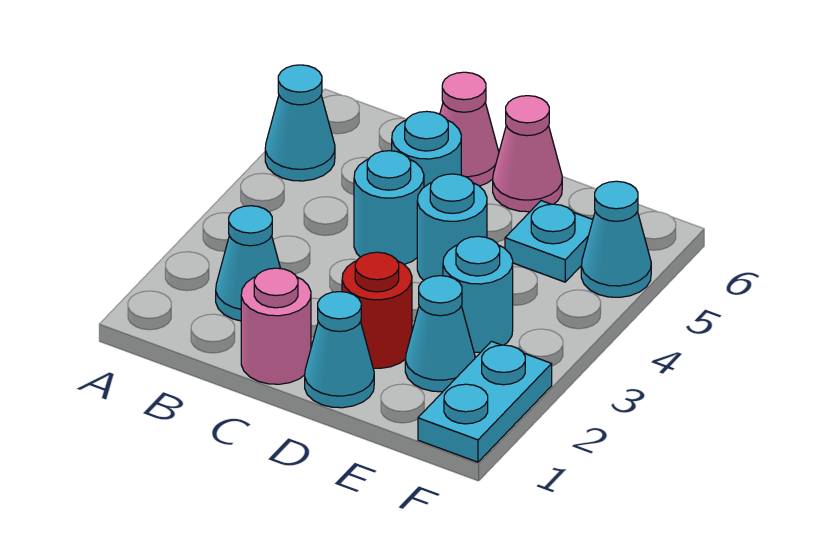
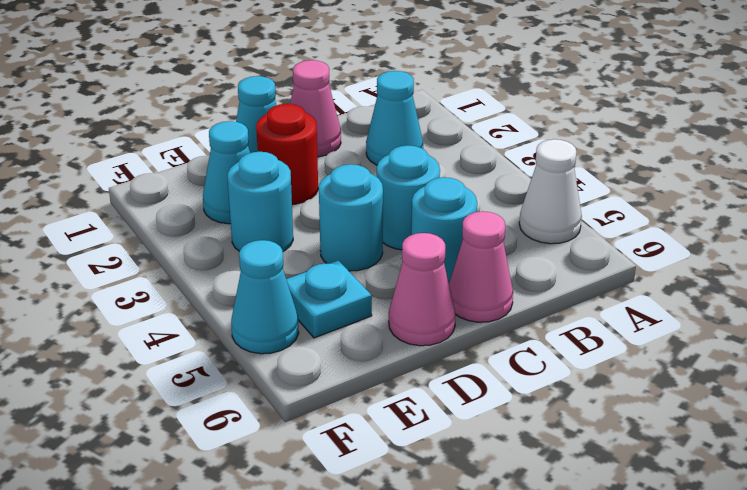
cyan cone A5 level 1 -> white cone A5 level 1
pink round brick C1 level 1 -> pink cone C1 level 1
cyan plate F1:F2 level 1 -> none

